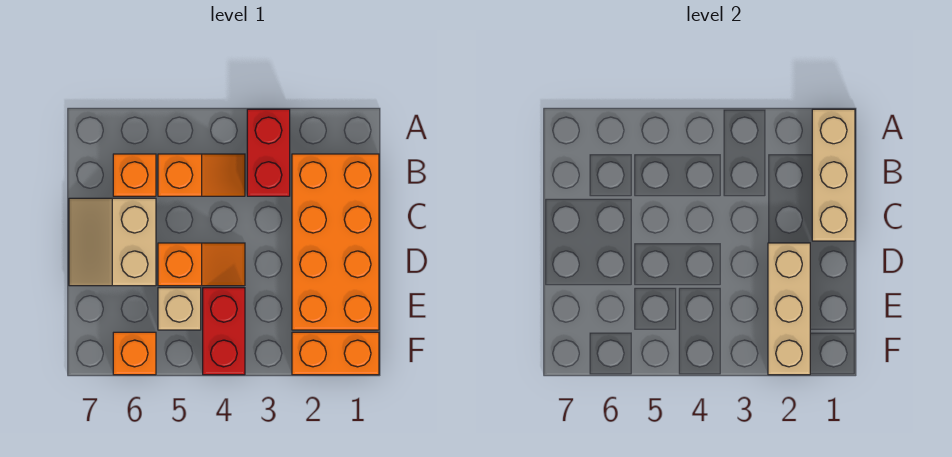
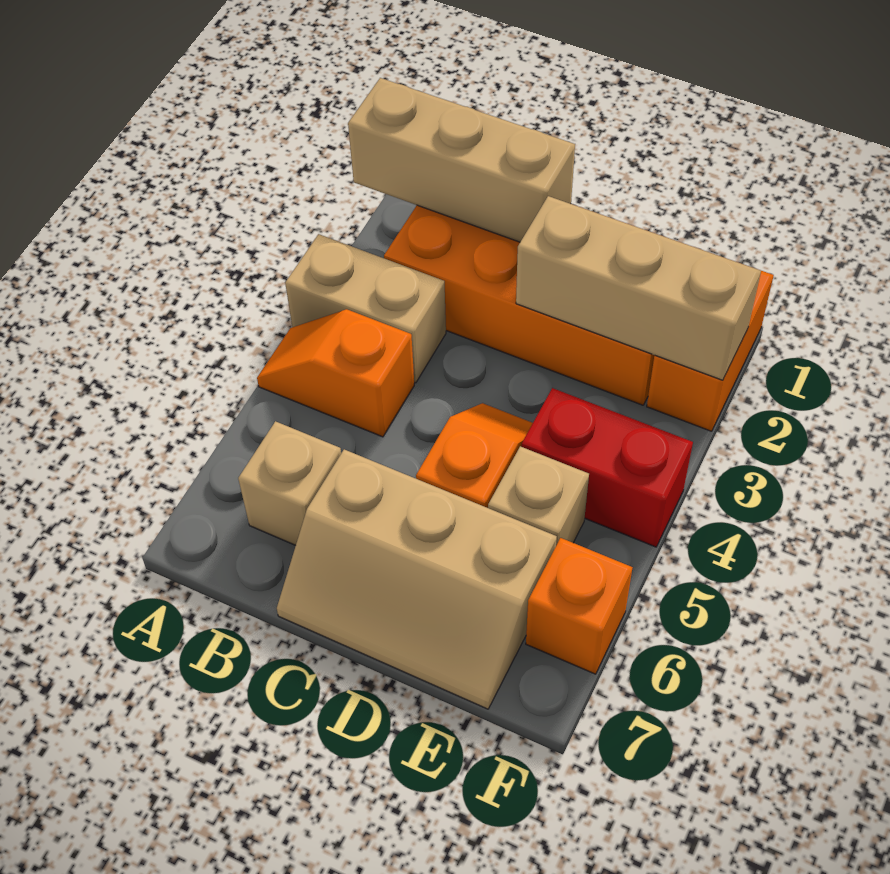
red brick A3:B3 level 1 -> tan brick A3:B3 level 1
orange slope B4:B5 level 1 top 5 -> orange slope A4:B4 level 1 top B
orange brick B6 level 1 -> tan brick B6 level 1
tan slope C6:D7 level 1 top 6 -> tan slope C6:E7 level 1 top 6

